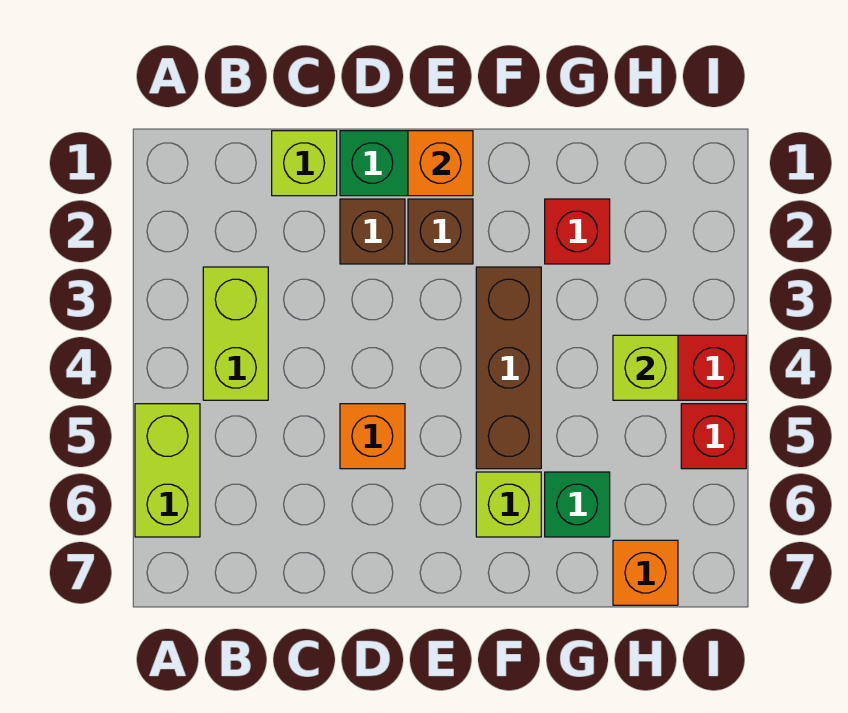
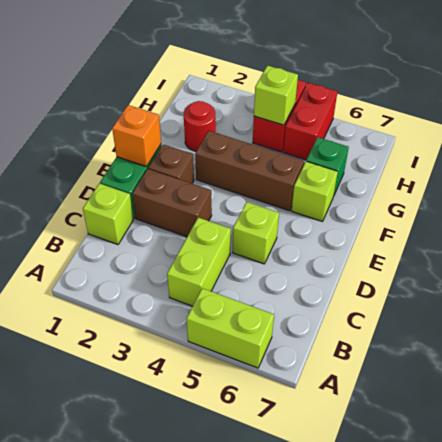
lime brick B3:B4 level 1 -> lime brick B4:C4 level 1
brown brick D2 level 1 -> brown brick D2:D3 level 1
orange brick D5 level 1 -> lime brick D5 level 1
red brick G2 level 1 -> red round brick G2 level 1
orange brick H7 level 1 -> none
red brick I5 level 1 -> red brick H5:I5 level 1

